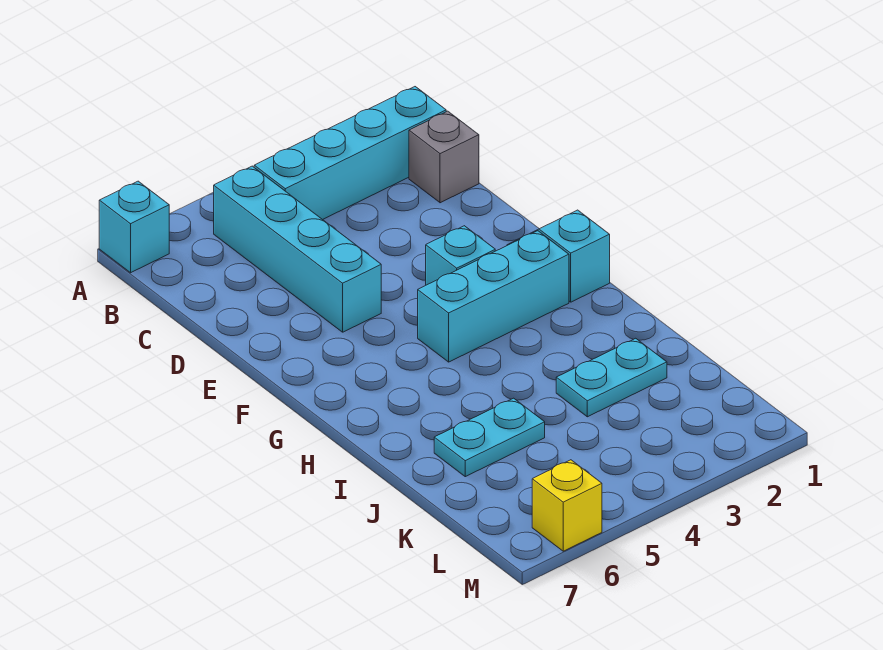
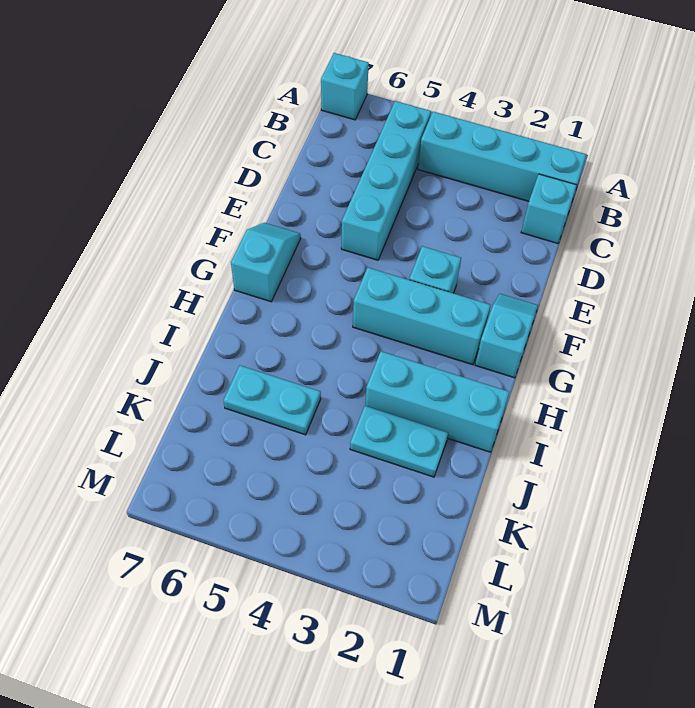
grey brick C1 level 1 -> cyan brick C1 level 1
none -> cyan slope F7:G7 level 1 top G
none -> cyan brick I1:I3 level 1
yellow brick M6 level 1 -> none

